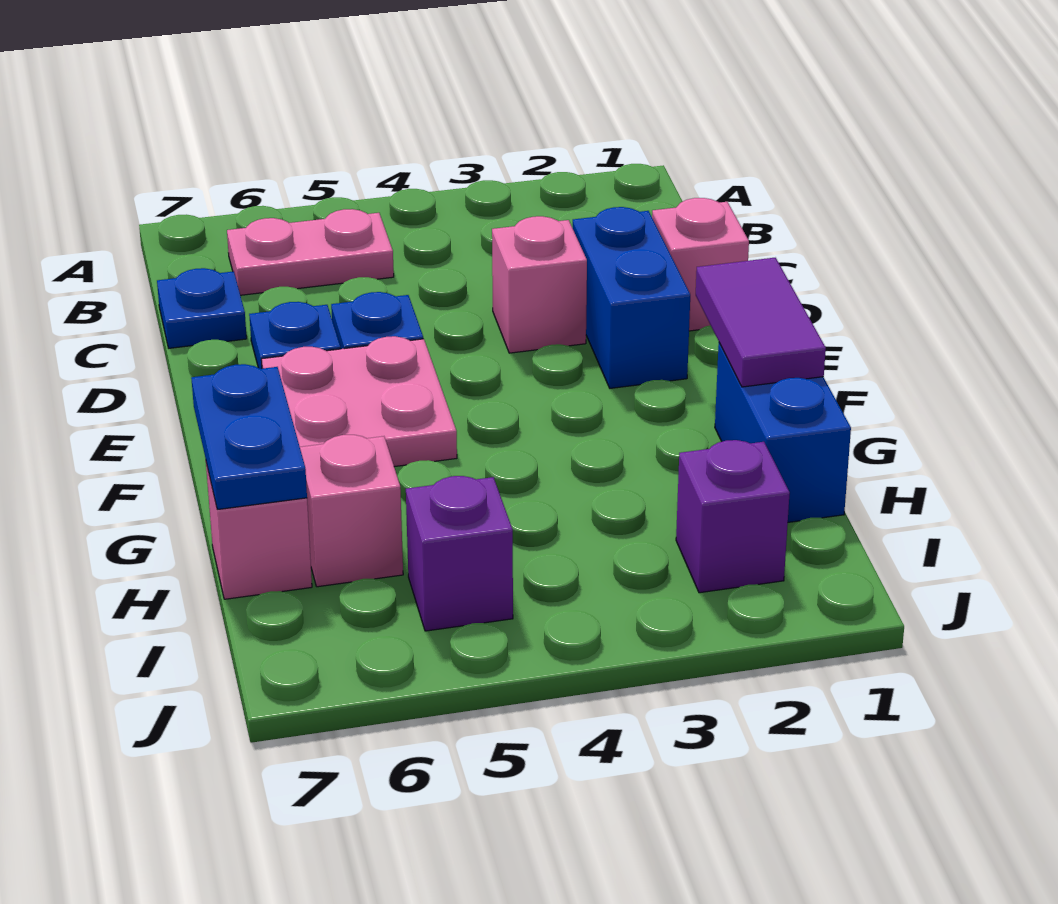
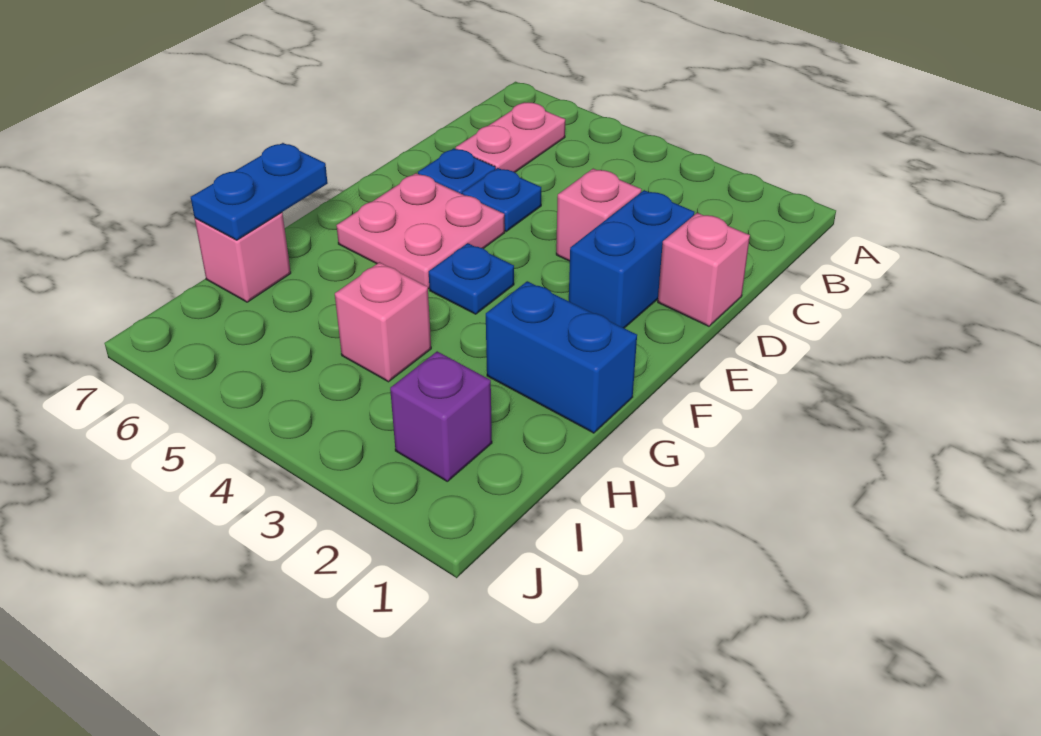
pink plate B5:B6 level 1 -> pink plate B6:C6 level 1
blue plate C7 level 1 -> blue plate F4 level 1
purple tile F1:G1 level 2 -> none
blue brick G1:H1 level 1 -> blue brick G1:G2 level 1
pink brick H6 level 1 -> pink brick H4 level 1
purple brick I5 level 1 -> none

